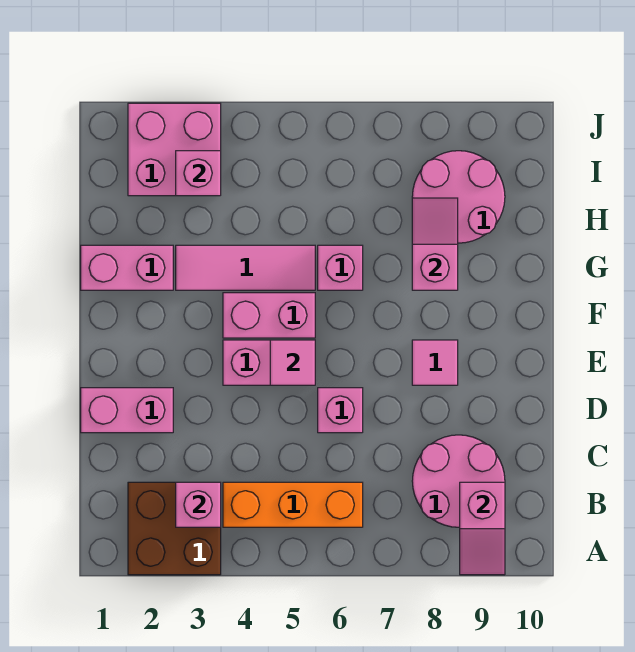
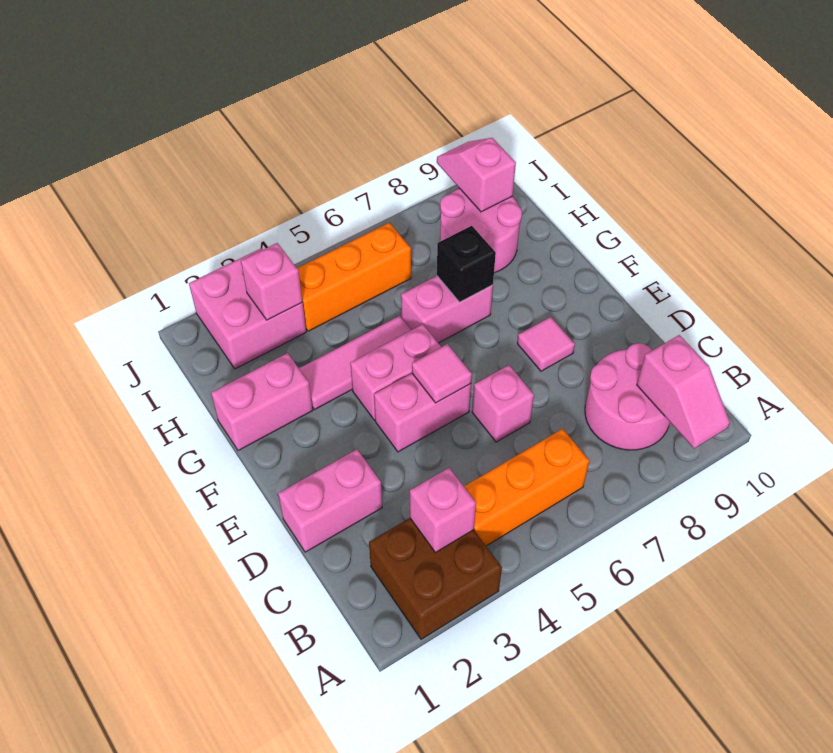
pink brick G6 level 1 -> pink brick G6:G7 level 1
none -> black brick G7 level 2
pink slope G8:H8 level 2 top G -> pink slope I9:J9 level 2 top I
none -> orange brick I4:I6 level 1

